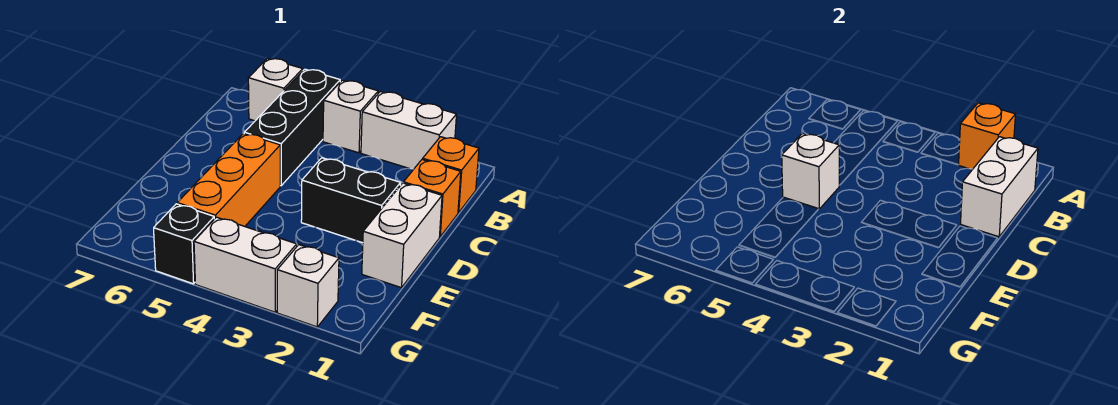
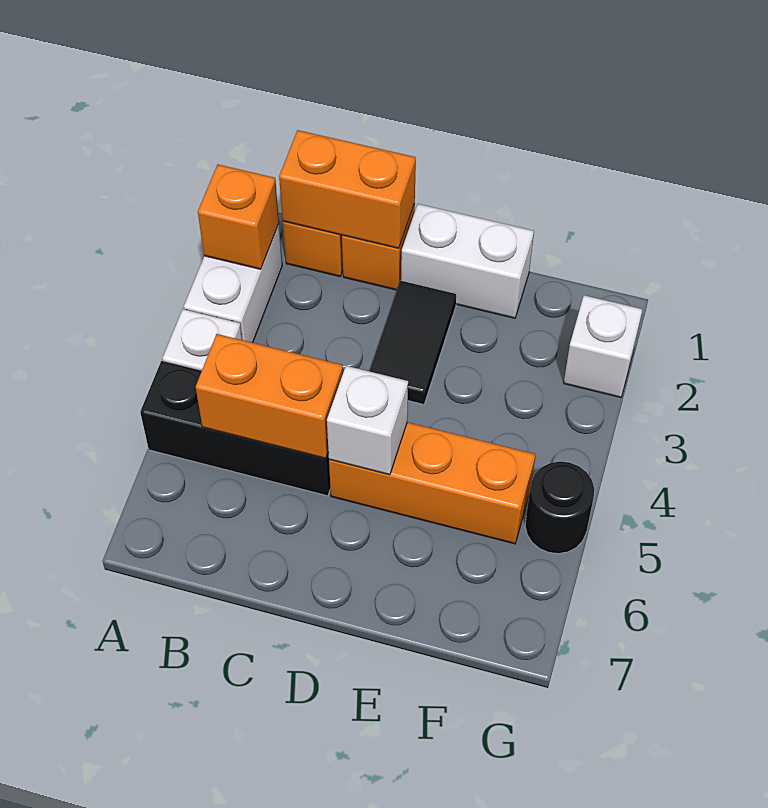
white brick A6 level 1 -> none
white brick B1:C1 level 2 -> orange brick B1:C1 level 2
none -> orange brick B5:C5 level 2
black brick D2:D3 level 1 -> black tile D2:D3 level 1
white brick G3:G4 level 1 -> none
black brick G5 level 1 -> black round brick G5 level 1

